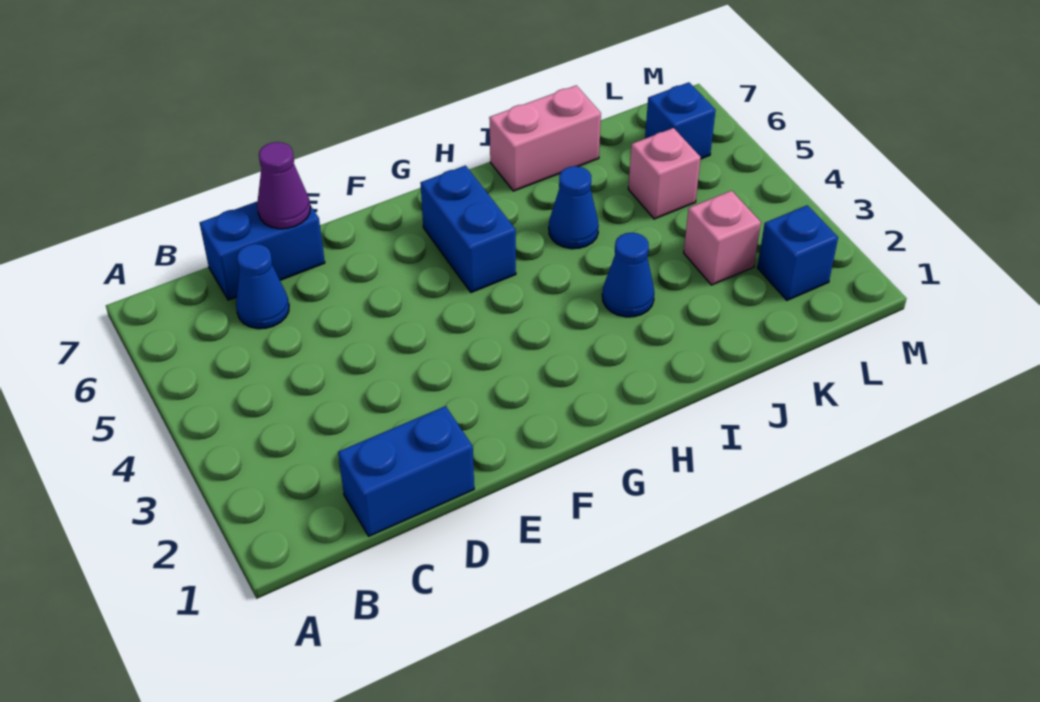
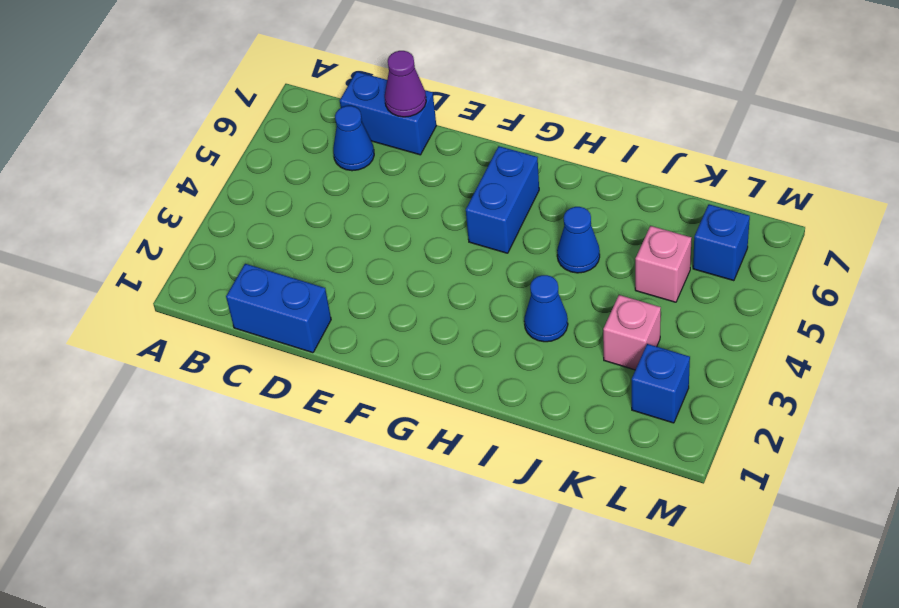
pink brick I7:J7 level 1 -> none

